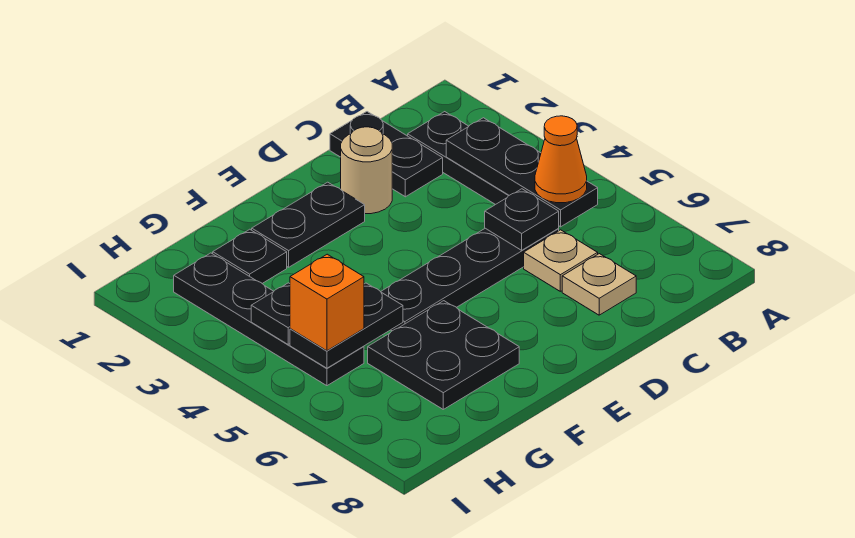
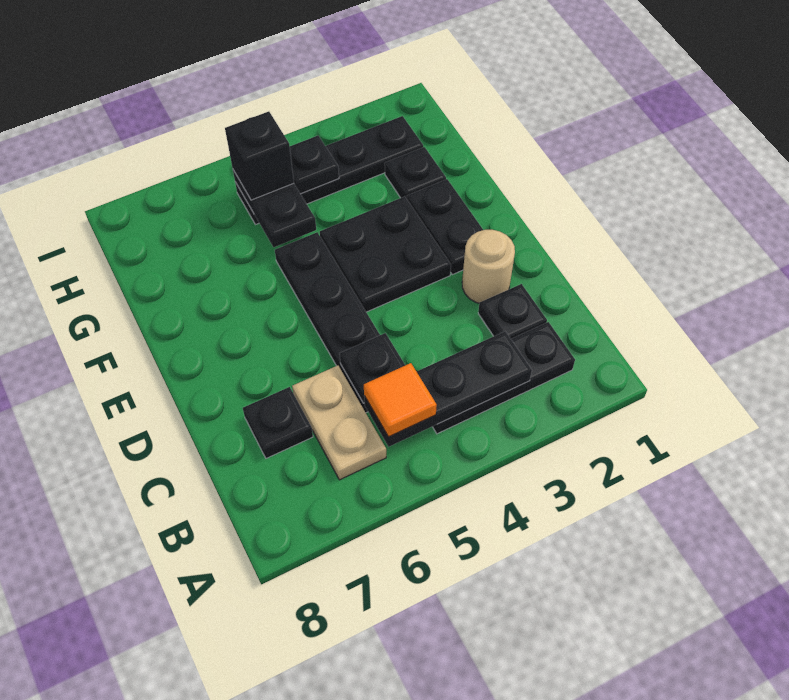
orange cone B5 level 3 -> orange tile B5 level 3
black plate C1:C2 level 1 -> black plate C2 level 1
tan plate C6 level 1 -> tan plate B6:C6 level 1
tan plate C7 level 1 -> black plate C7 level 1
black plate F6:G7 level 1 -> black plate E3:F4 level 1
orange brick H5 level 3 -> black brick H5 level 3

